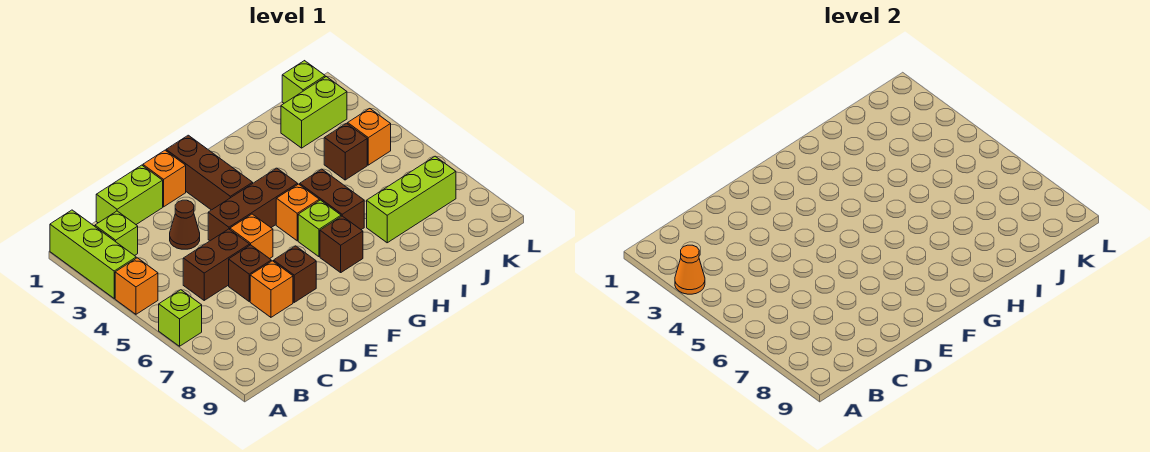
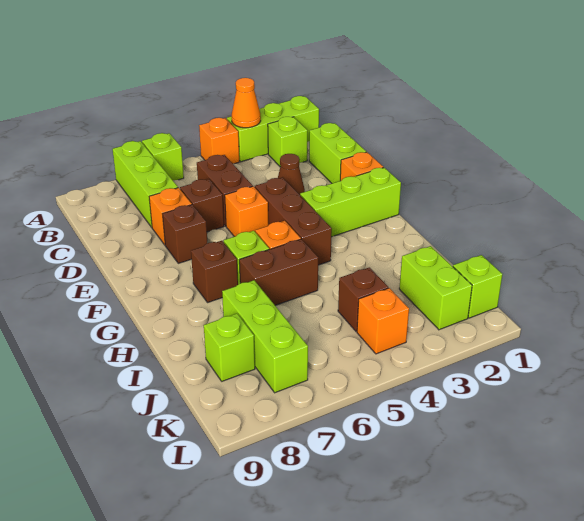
none -> lime brick A7:C7 level 1
brown brick F1:F3 level 1 -> lime brick F1:F3 level 1
none -> lime brick J8 level 1

